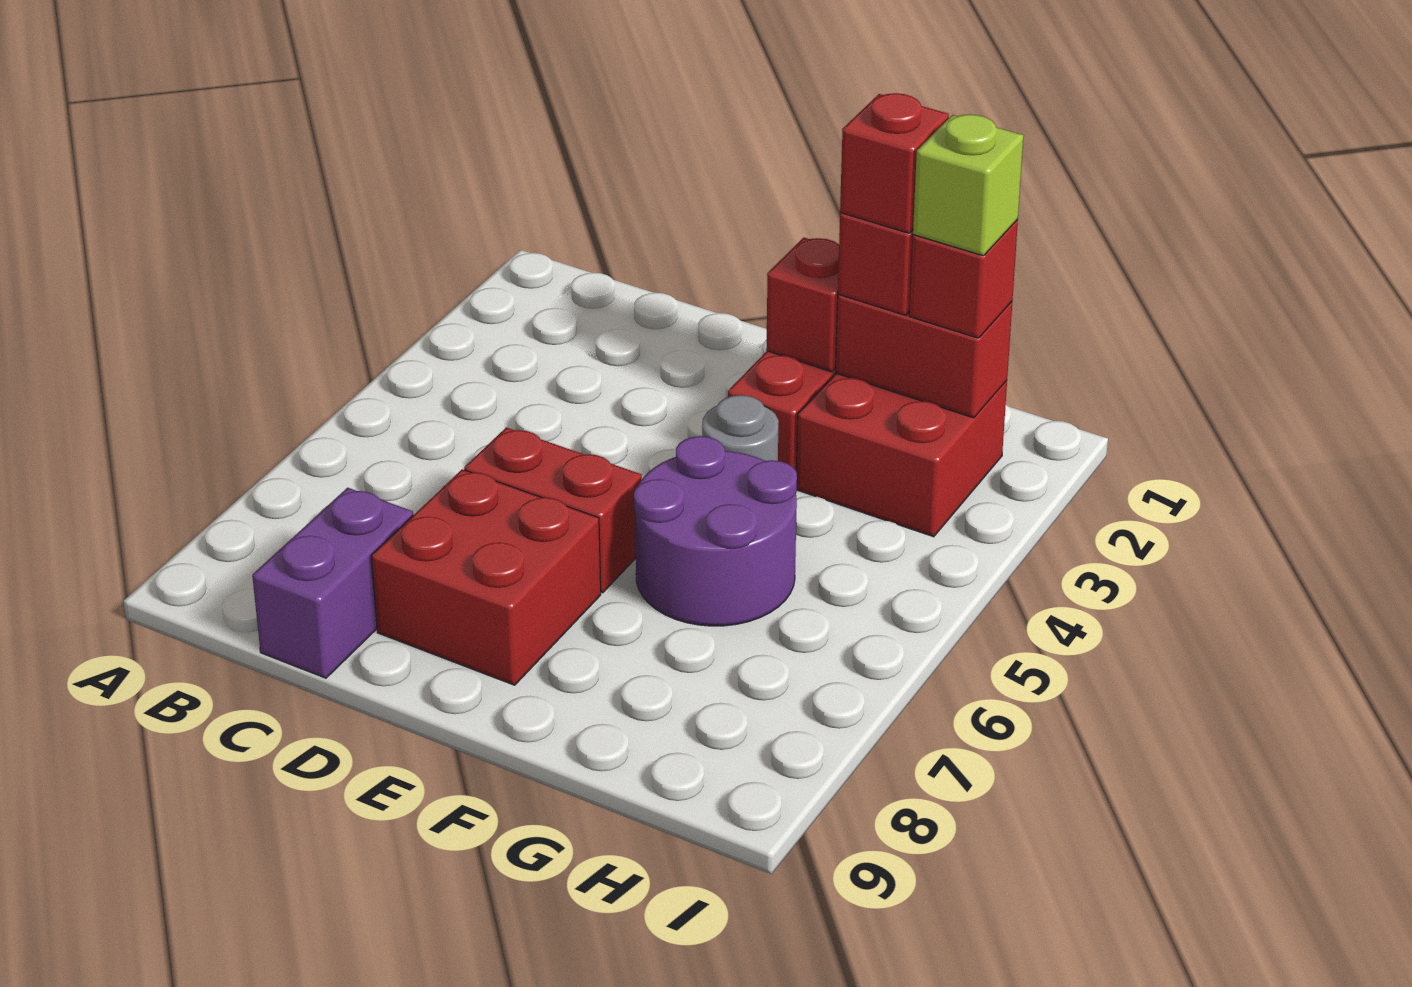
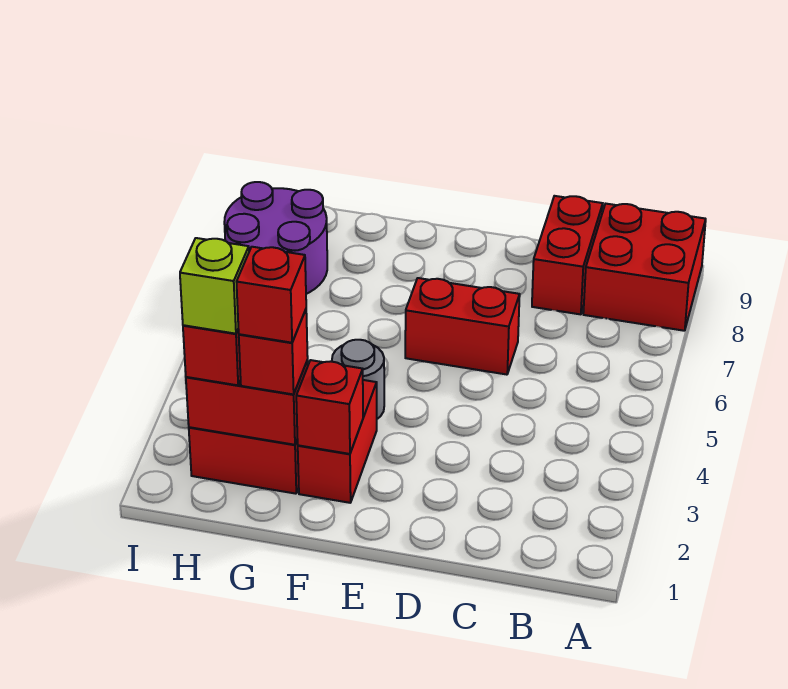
purple brick C8:C9 level 1 -> red brick C8:C9 level 1
red brick D7:E8 level 1 -> red brick A8:B9 level 1
purple round brick F5:G6 level 1 -> purple round brick H7:I8 level 1

